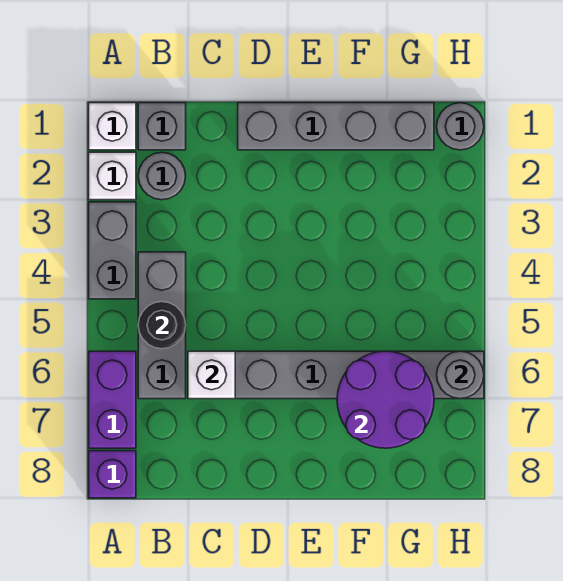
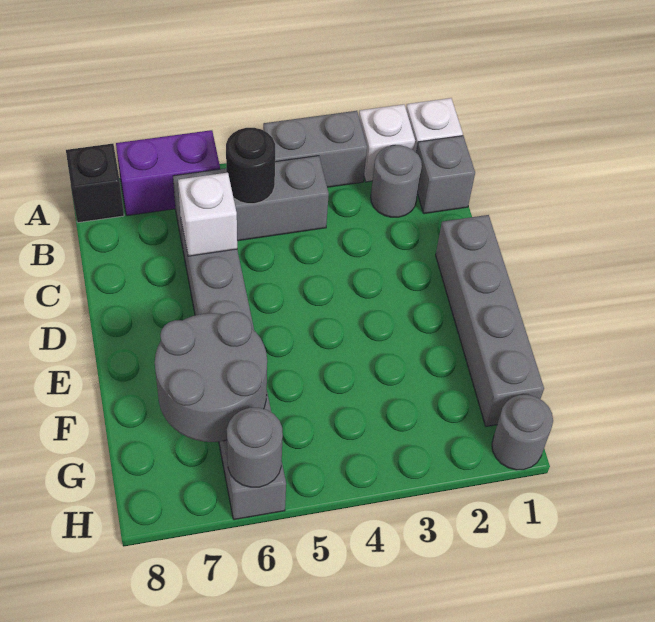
purple brick A8 level 1 -> black brick A8 level 1
purple round brick F6:G7 level 2 -> grey round brick F6:G7 level 2

